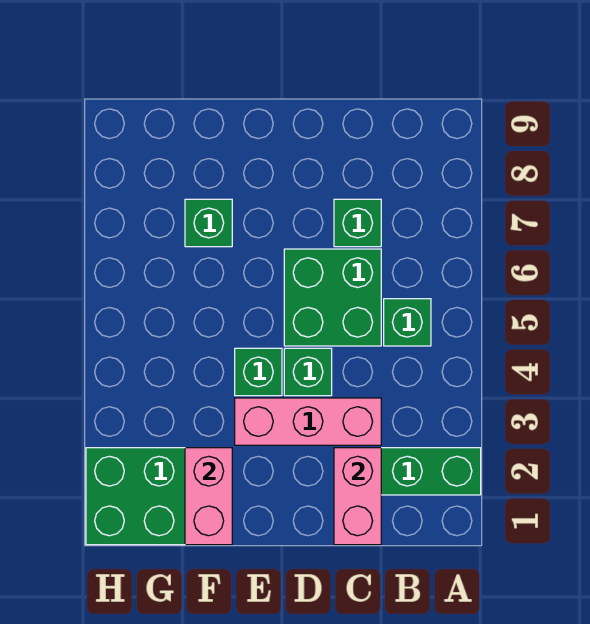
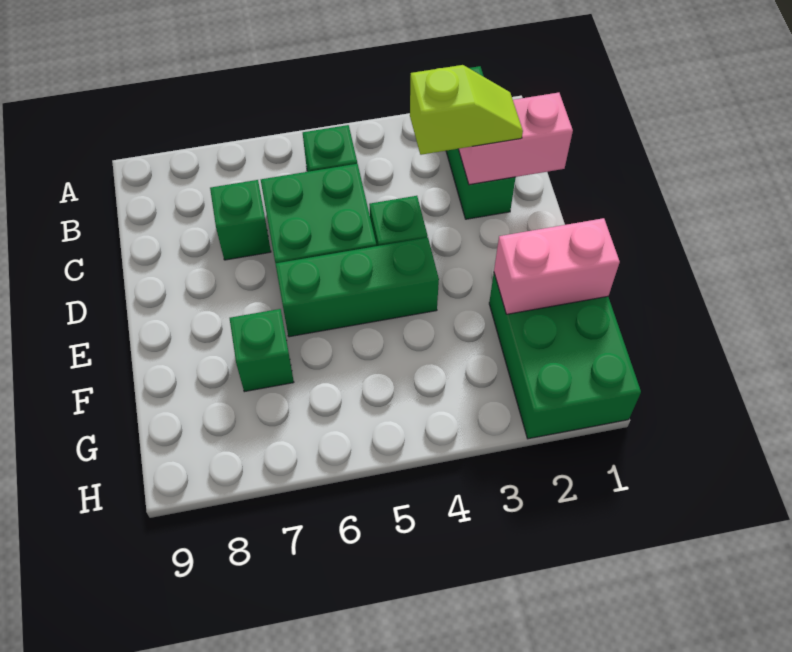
none -> lime slope C2:C3 level 3 top 3
pink brick C3:E3 level 1 -> none
green brick E4 level 1 -> green brick E4:E6 level 1

